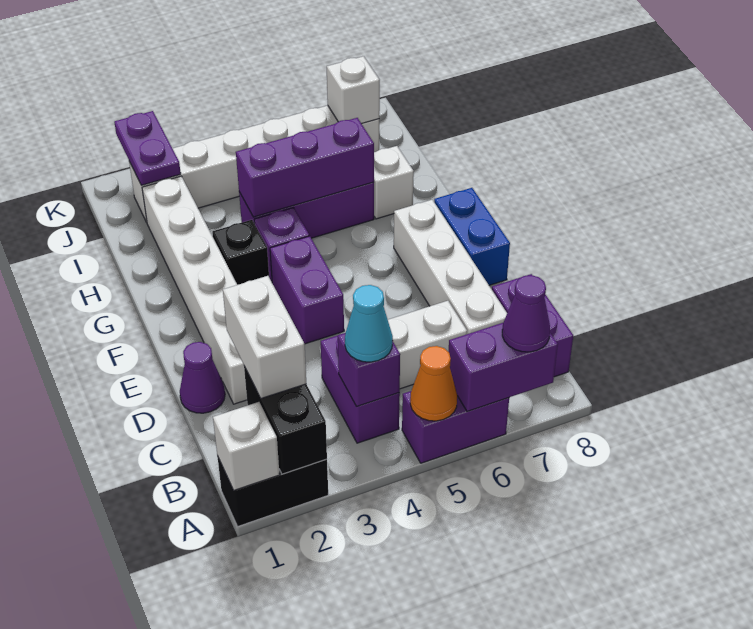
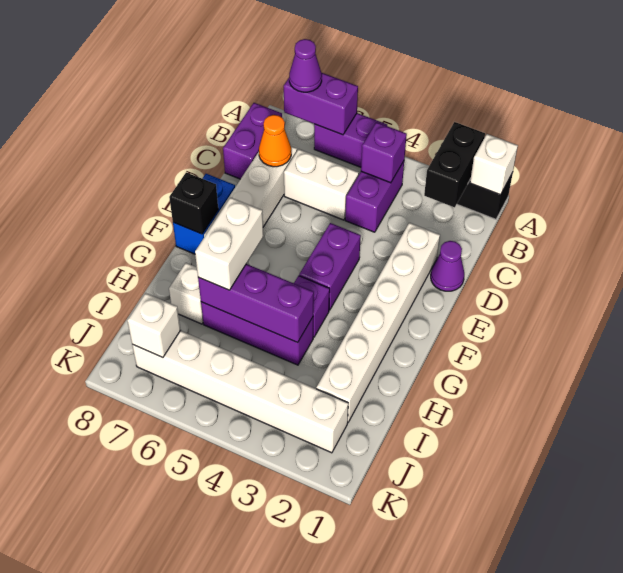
orange cone A5 level 2 -> orange cone C7 level 2
white brick B2:C2 level 3 -> white brick G6:H6 level 3
cyan cone B4 level 3 -> none
black brick G3 level 1 -> black brick F8 level 2
purple plate J2:K2 level 2 -> none

